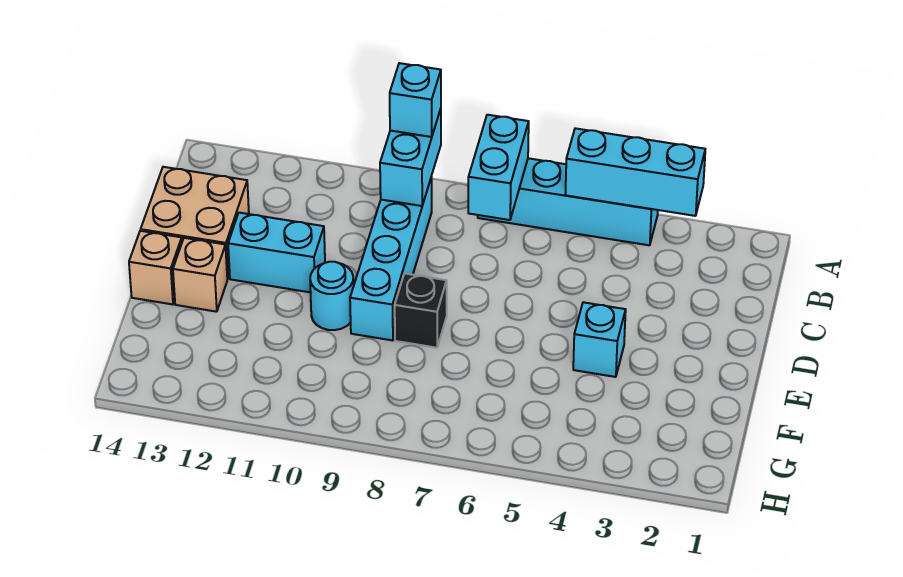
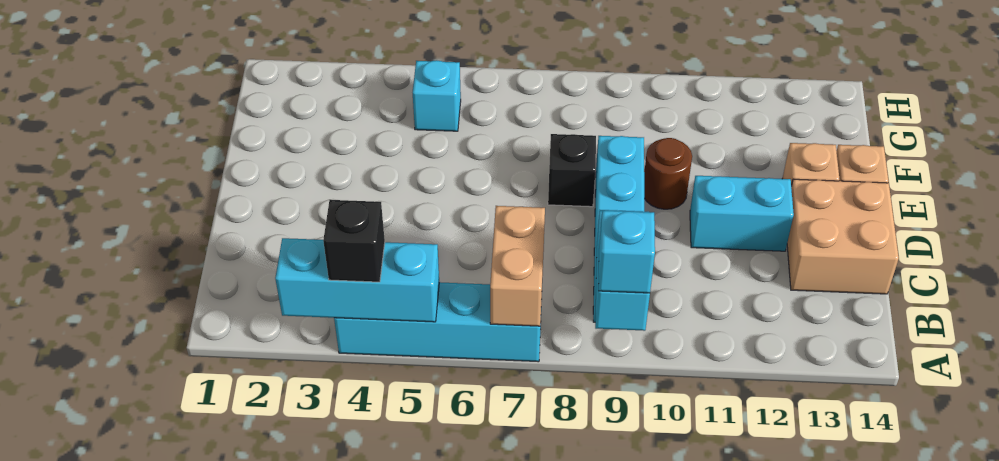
none -> black brick A4 level 3
cyan brick A7:B7 level 2 -> tan brick A7:B7 level 2
cyan brick E4 level 1 -> cyan brick G5 level 1
cyan round brick E10 level 1 -> brown round brick E10 level 1

